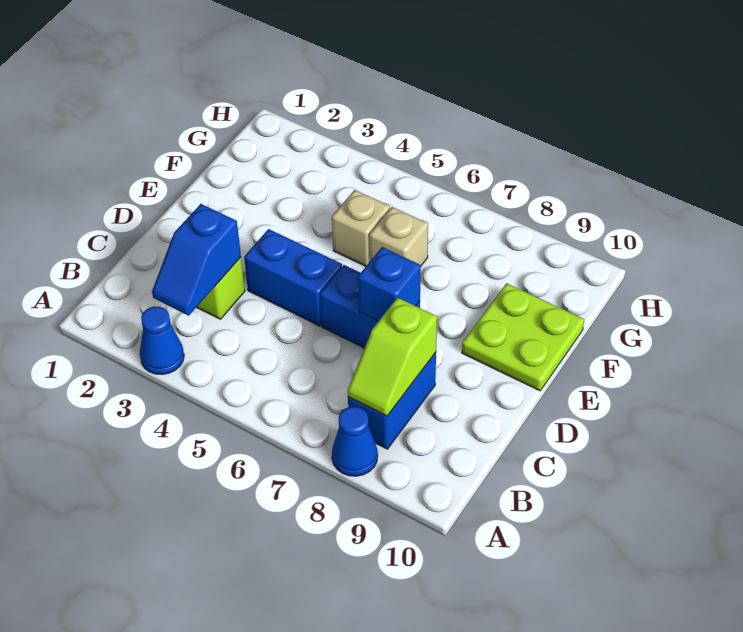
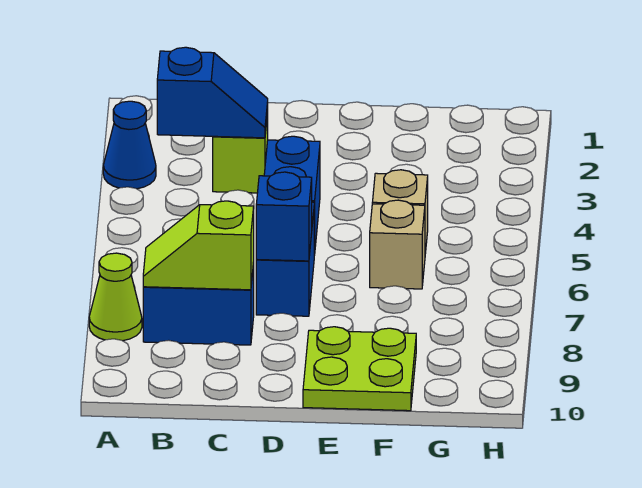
blue cone A8 level 1 -> lime cone A8 level 1
blue slope B3:C3 level 2 top C -> blue slope B3:C3 level 2 top B

